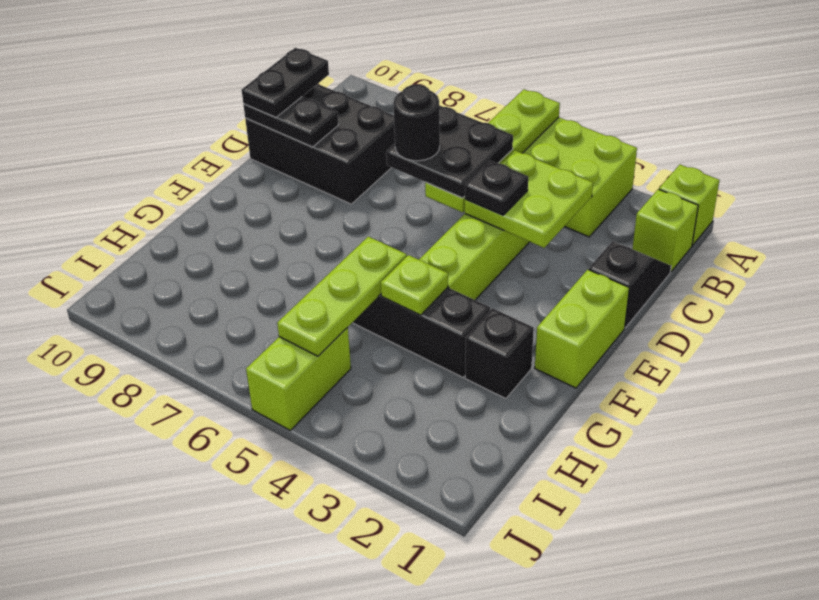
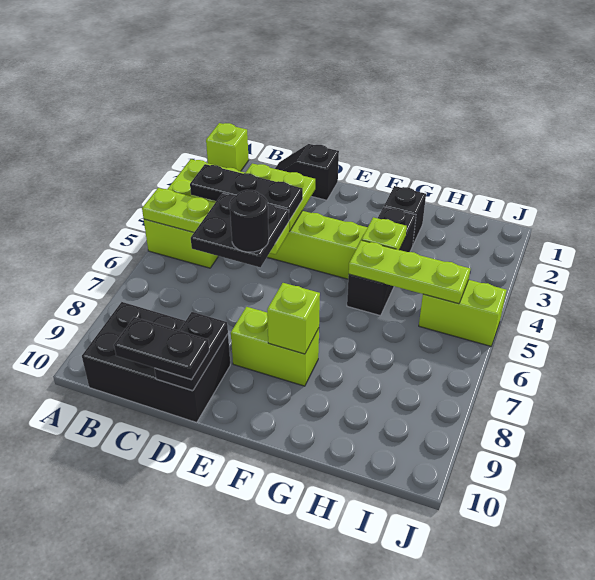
lime brick B1 level 1 -> lime brick F8 level 2
black brick C8:D10 level 1 -> black brick B9:D10 level 1
black plate D4 level 3 -> black plate B4:D4 level 3
lime brick E1:F1 level 1 -> lime brick E8:F8 level 1

